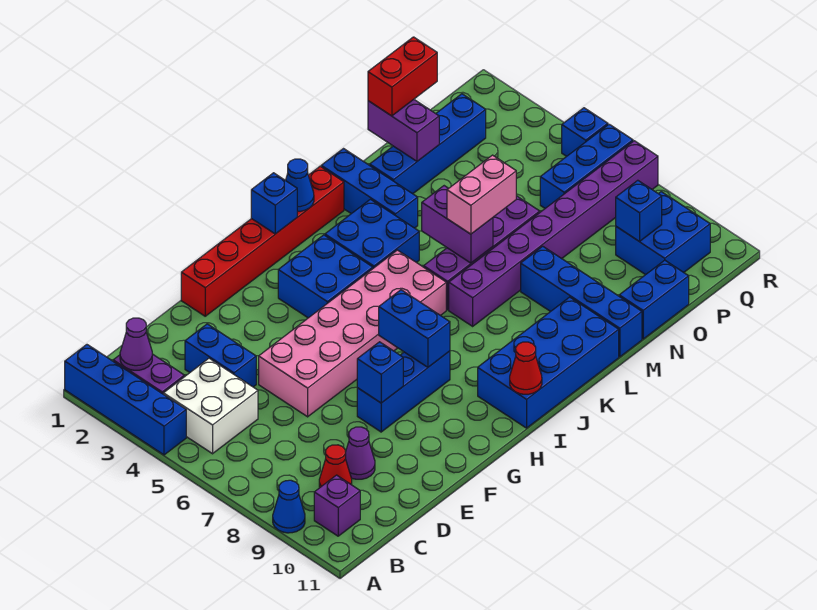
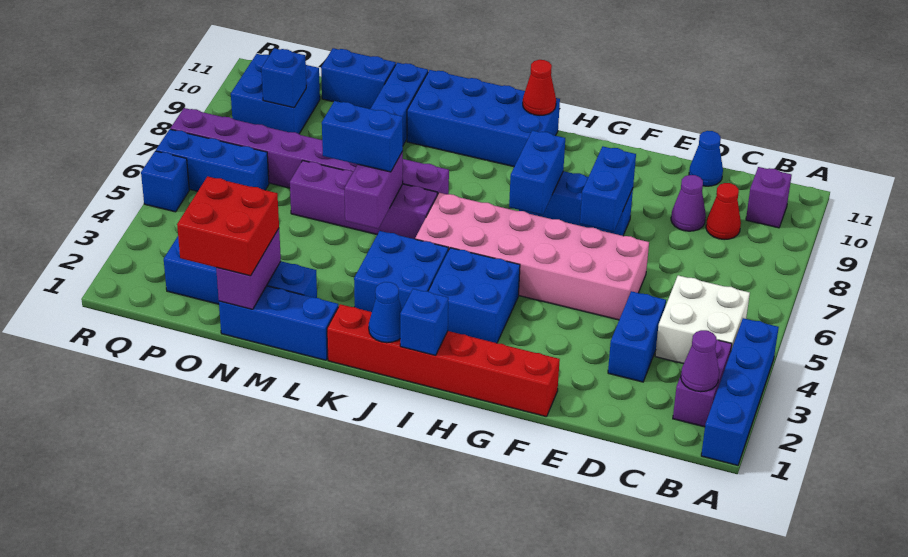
blue cone A9 level 1 -> blue cone D11 level 1
blue brick F8 level 2 -> blue brick F7:F8 level 2
blue brick L1:L3 level 1 -> blue brick L1:N1 level 1
pink brick L6:M6 level 3 -> blue brick L6:M6 level 3
red brick N1:O1 level 3 -> red brick N1:O2 level 3

